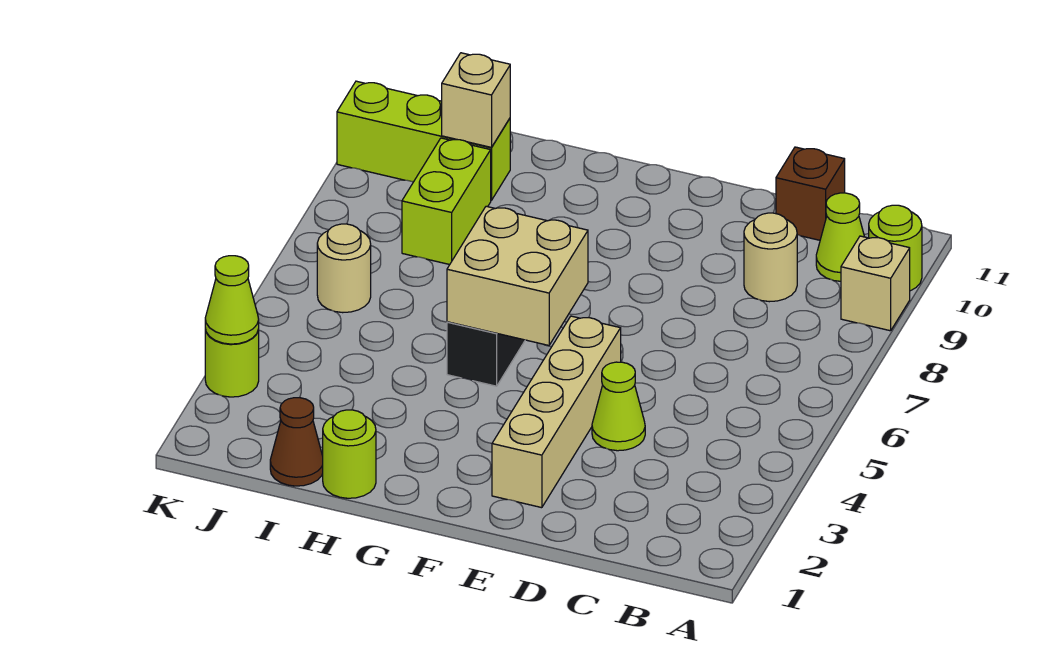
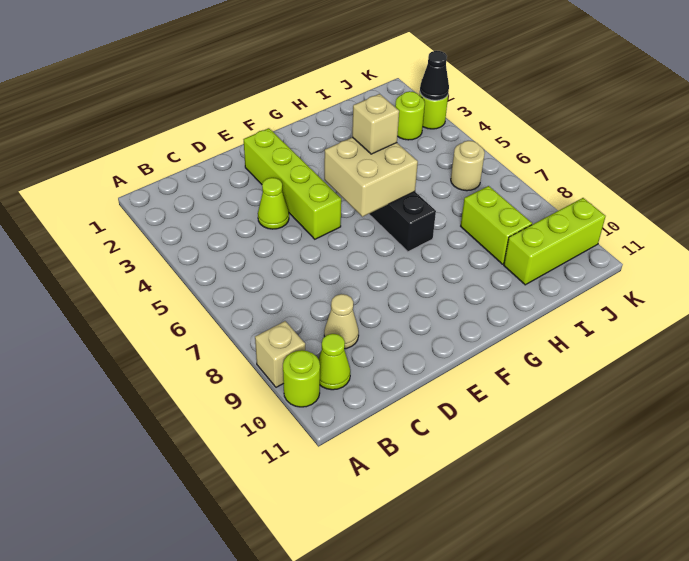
tan round brick C9 level 1 -> tan cone C9 level 1
brown brick C11 level 1 -> none
tan brick E2:E5 level 1 -> lime brick E2:E5 level 1
lime round brick H1 level 1 -> lime round brick J3 level 1
brown cone I1 level 1 -> none
tan brick I10 level 2 -> tan brick G5 level 3
lime cone K3 level 2 -> black cone K3 level 2

